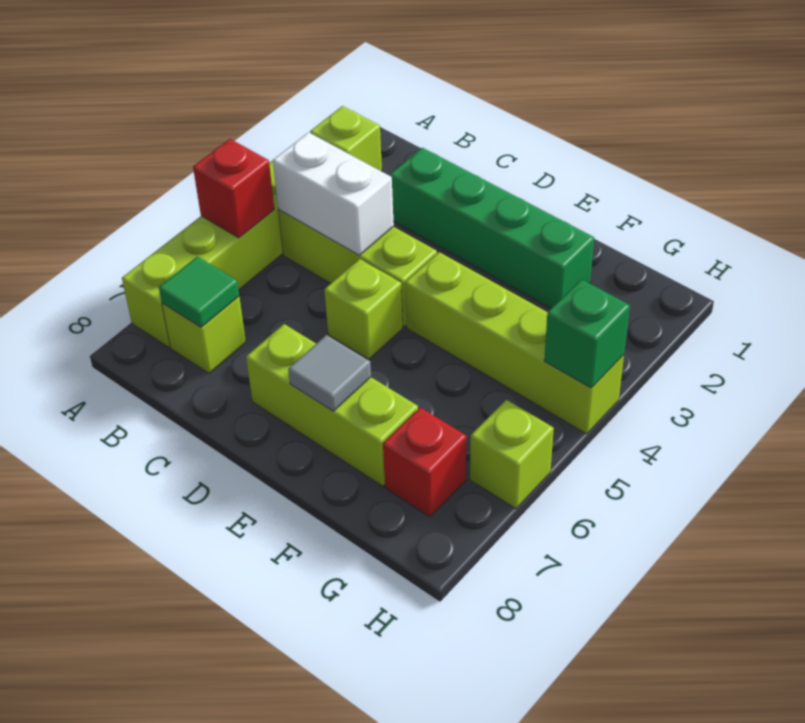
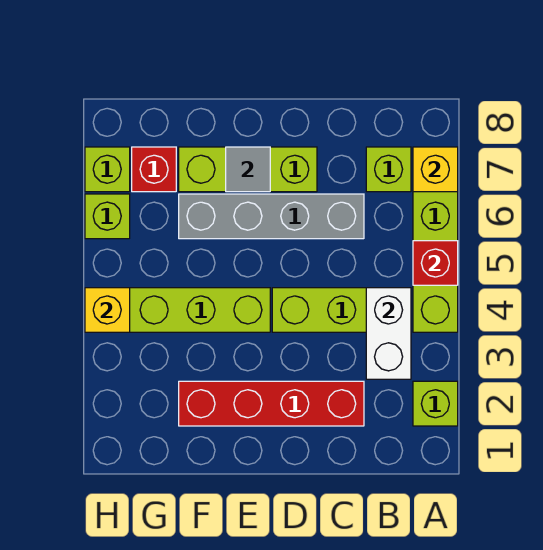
none -> yellow brick A7 level 2
white brick B4:C4 level 2 -> white brick B3:B4 level 2
green tile B7 level 2 -> none
green brick C2:F2 level 1 -> red brick C2:F2 level 1
none -> grey brick C6:F6 level 1
lime brick D5 level 1 -> lime brick H7 level 1
green brick H4 level 2 -> yellow brick H4 level 2

